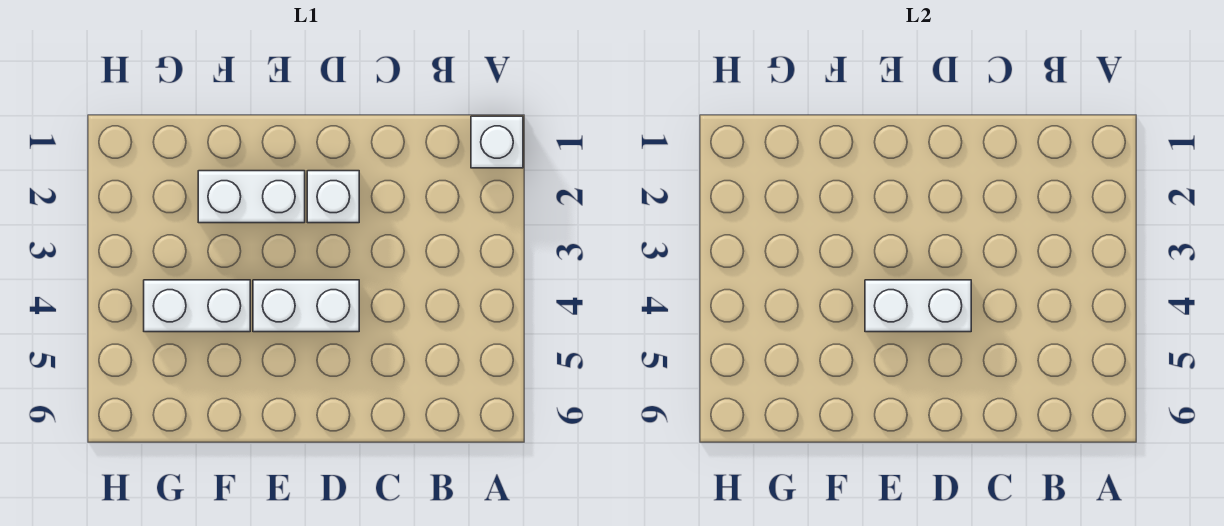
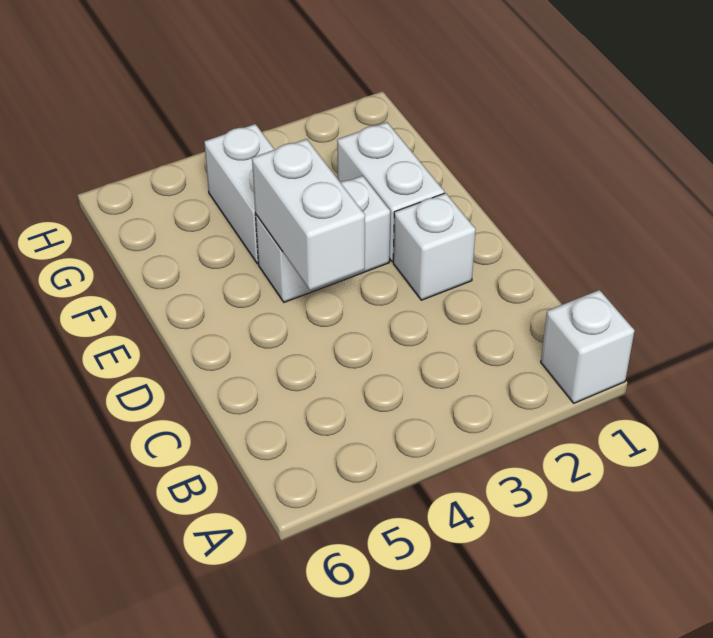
white brick D4:E4 level 1 -> white brick E3:E4 level 1

